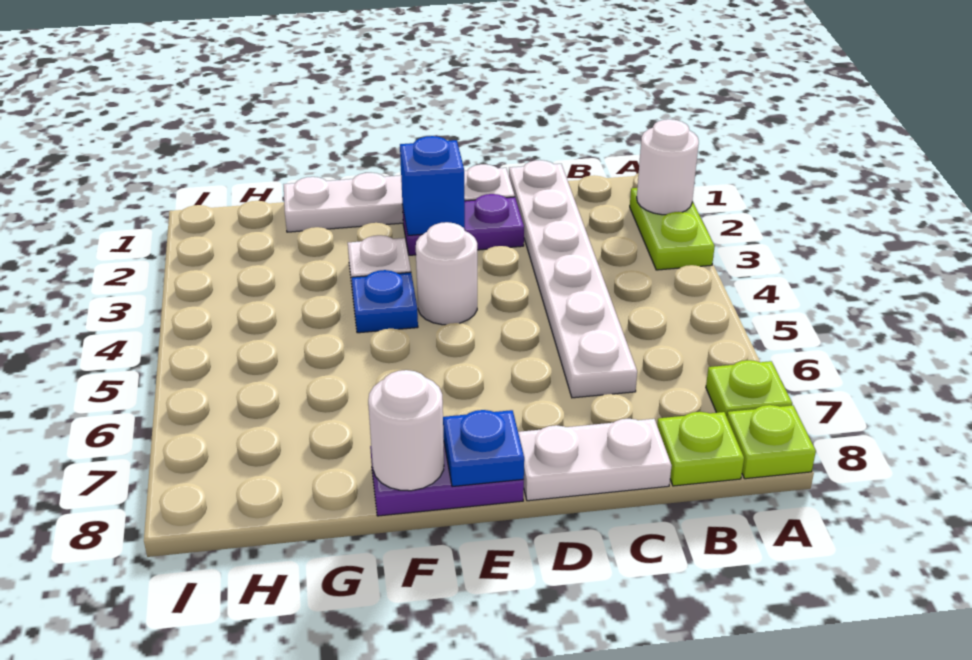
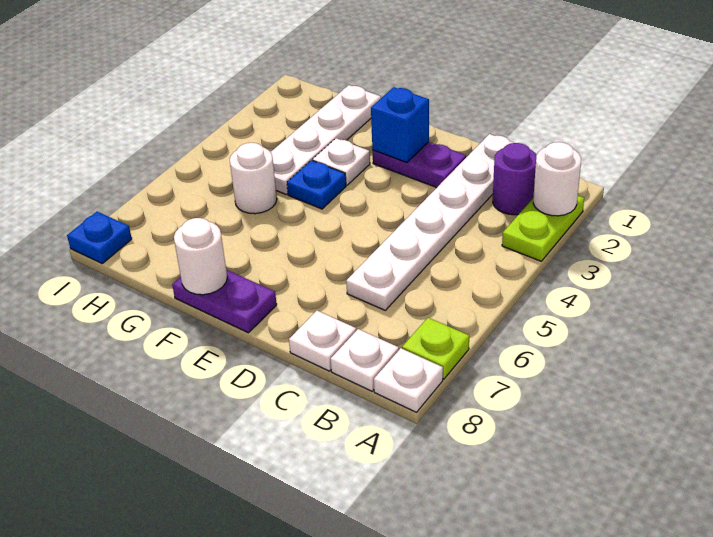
lime plate A8 level 1 -> white plate A8 level 1
none -> purple round brick B2 level 1
lime plate B8 level 1 -> white plate B8 level 1
white plate C8:D8 level 1 -> white plate C8 level 1
white plate D1:G1 level 1 -> white plate G1:G4 level 1
white round brick E4 level 1 -> white round brick G5 level 1
blue plate E8 level 2 -> blue plate I8 level 1

